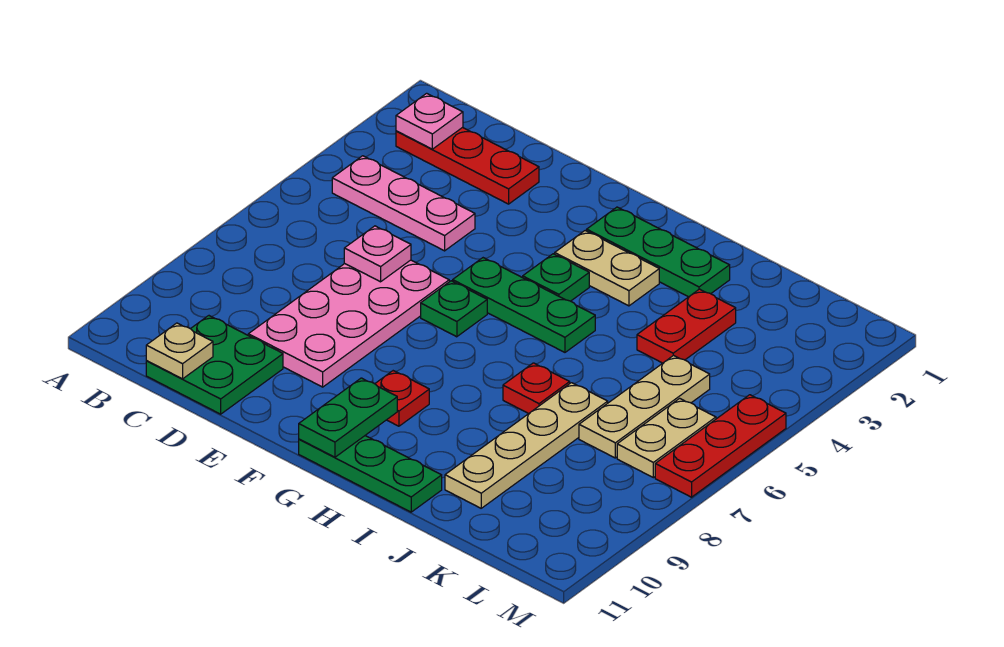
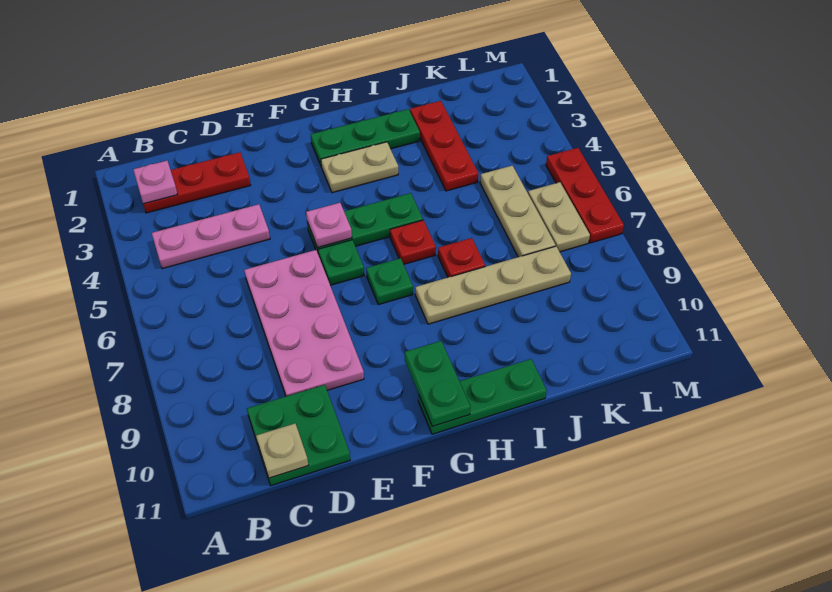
pink plate D6 level 2 -> pink plate F5 level 2
green plate G4 level 1 -> green plate G7 level 1
red plate G9 level 1 -> red plate H6 level 1
red plate J3:J4 level 1 -> red plate J2:J4 level 1
tan plate J7:J10 level 1 -> tan plate H8:K8 level 1

